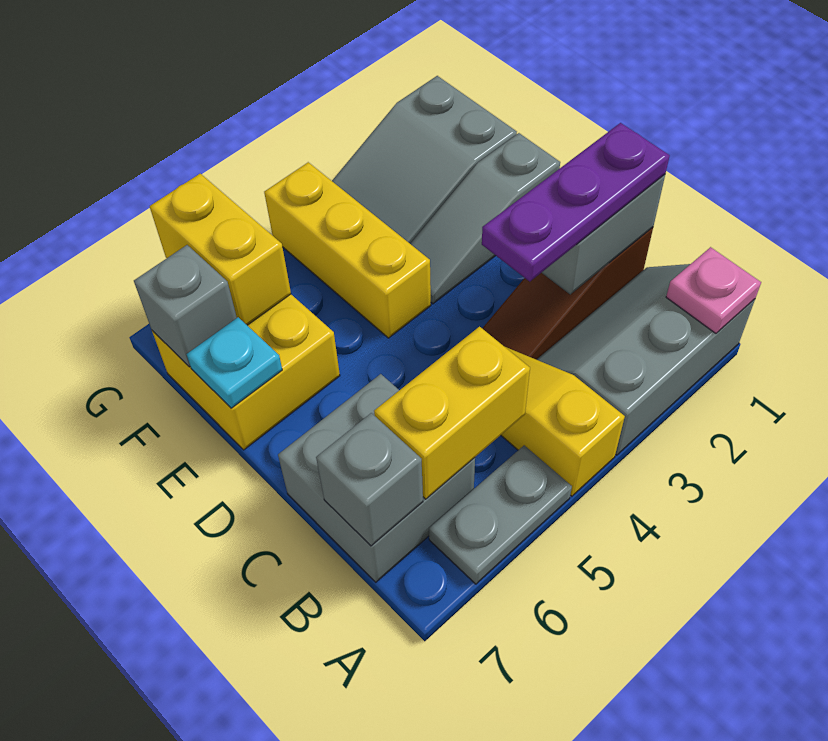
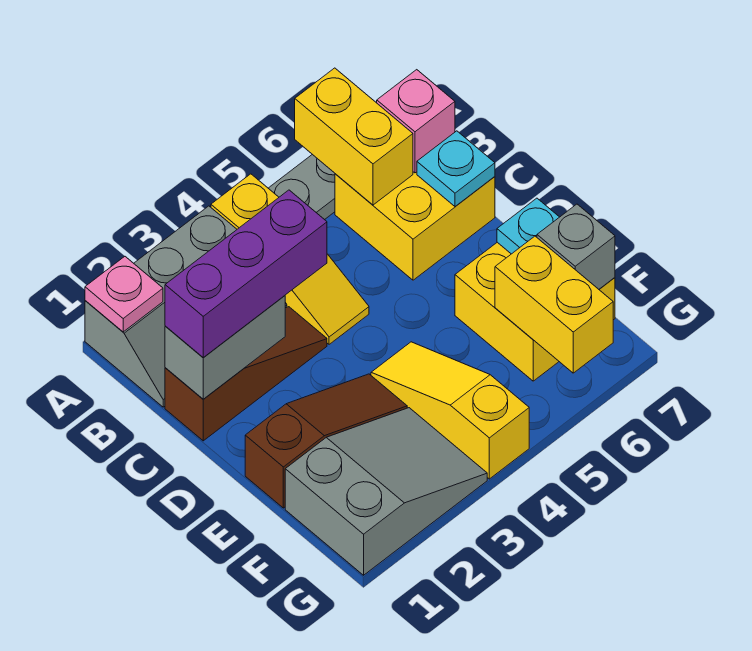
yellow brick B5:B6 level 2 -> yellow brick A6:B6 level 2
grey brick B6:C7 level 1 -> yellow brick B6:C7 level 1
grey brick B7 level 2 -> pink brick B7 level 2
purple plate C1:C3 level 3 -> purple brick C1:C3 level 3
none -> cyan plate C7 level 2
grey slope E1:E3 level 1 top 1 -> brown slope E1:E3 level 1 top 1
yellow brick E4:G4 level 1 -> yellow slope E4:G4 level 1 top G

